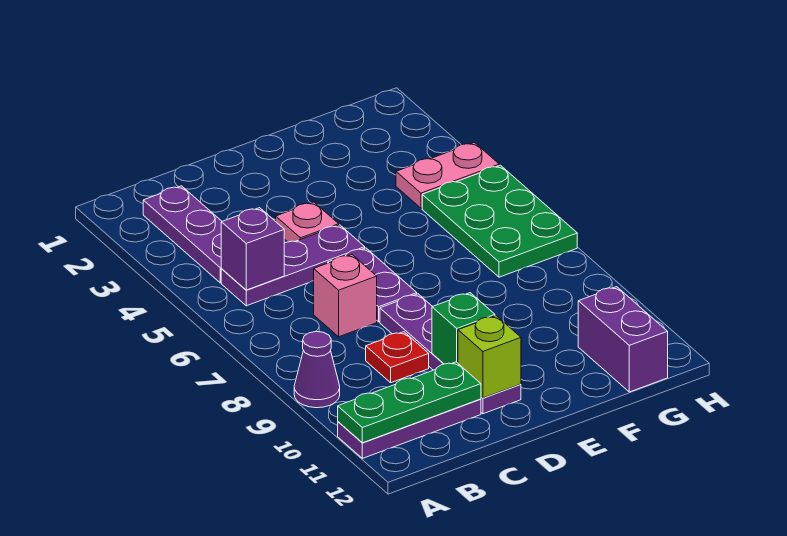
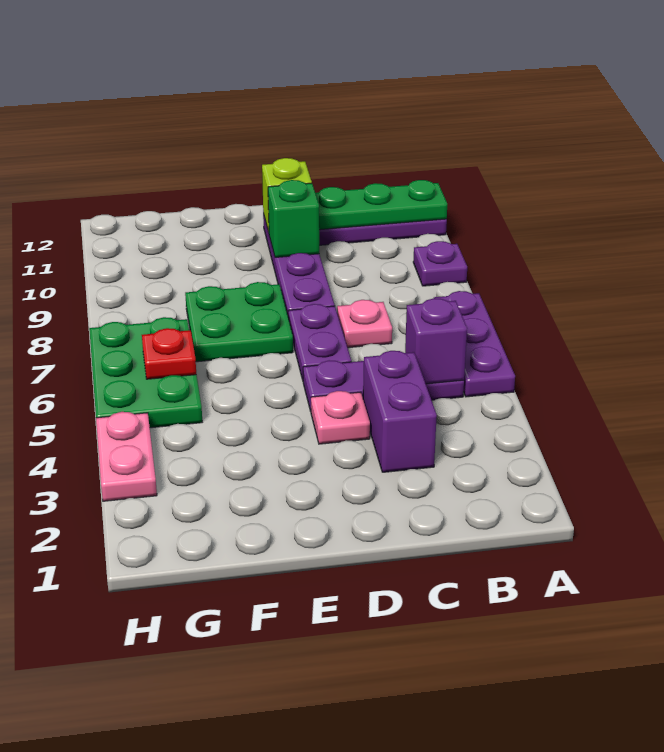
purple cone A9 level 1 -> purple plate A9 level 1
purple plate B2:B4 level 1 -> purple plate A5:A7 level 1
pink brick C7 level 1 -> pink plate C7 level 1
red plate C9 level 1 -> red plate G6 level 2
none -> green plate E7:F8 level 1
pink plate G4:H4 level 1 -> pink plate H3:H4 level 1
purple brick G11:G12 level 1 -> purple brick C3:C4 level 1

